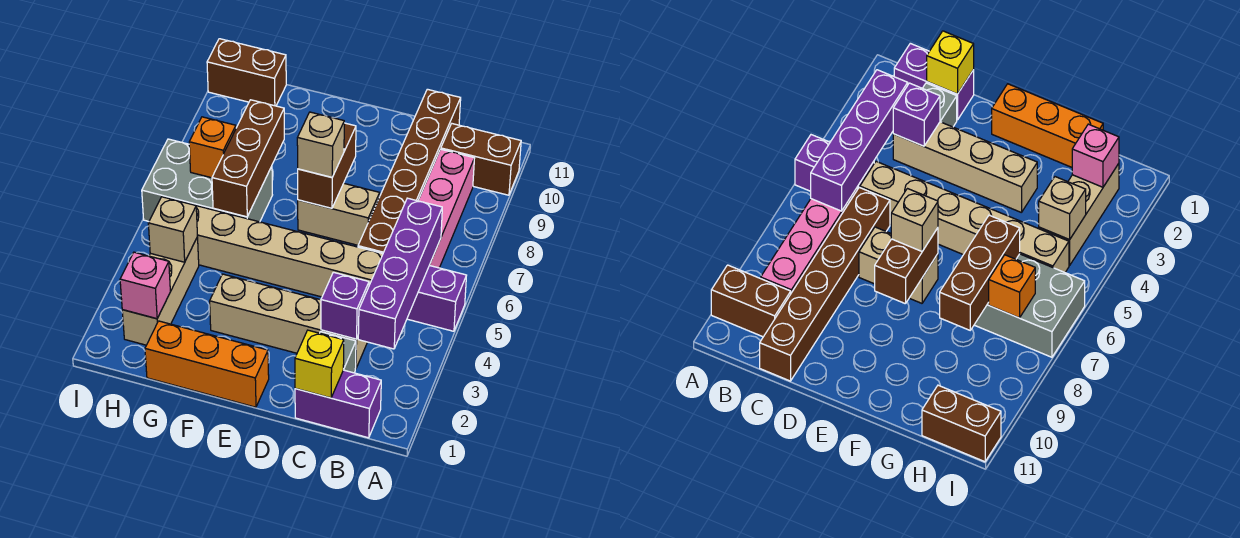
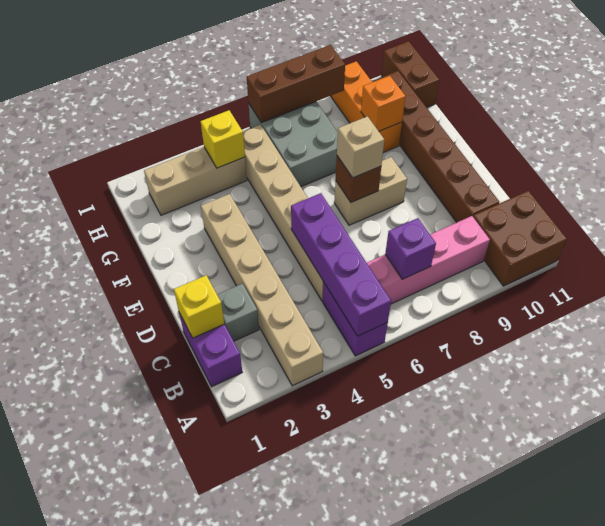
brown brick A10:B10 level 1 -> brown brick A10:B11 level 1
purple brick B3:B6 level 2 -> purple brick A5:D5 level 2
tan brick C3:F3 level 1 -> tan brick A3:F3 level 1
purple brick C3 level 2 -> purple brick B7 level 2
brown brick C6:C11 level 1 -> brown brick C10:H10 level 1
tan brick D7:E7 level 1 -> tan brick E7:E8 level 1
orange brick E1:G1 level 1 -> orange brick G9:I9 level 1
brown brick E7:E8 level 2 -> brown brick E7 level 2
brown brick G6:G8 level 2 -> brown brick I6:I8 level 2
pink brick H2 level 2 -> none
tan brick H4 level 2 -> yellow brick H4 level 2
orange brick H7 level 2 -> orange brick G9 level 2

